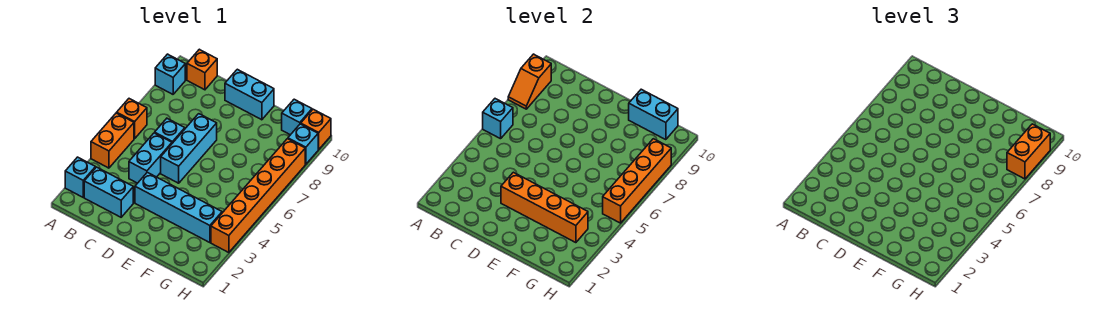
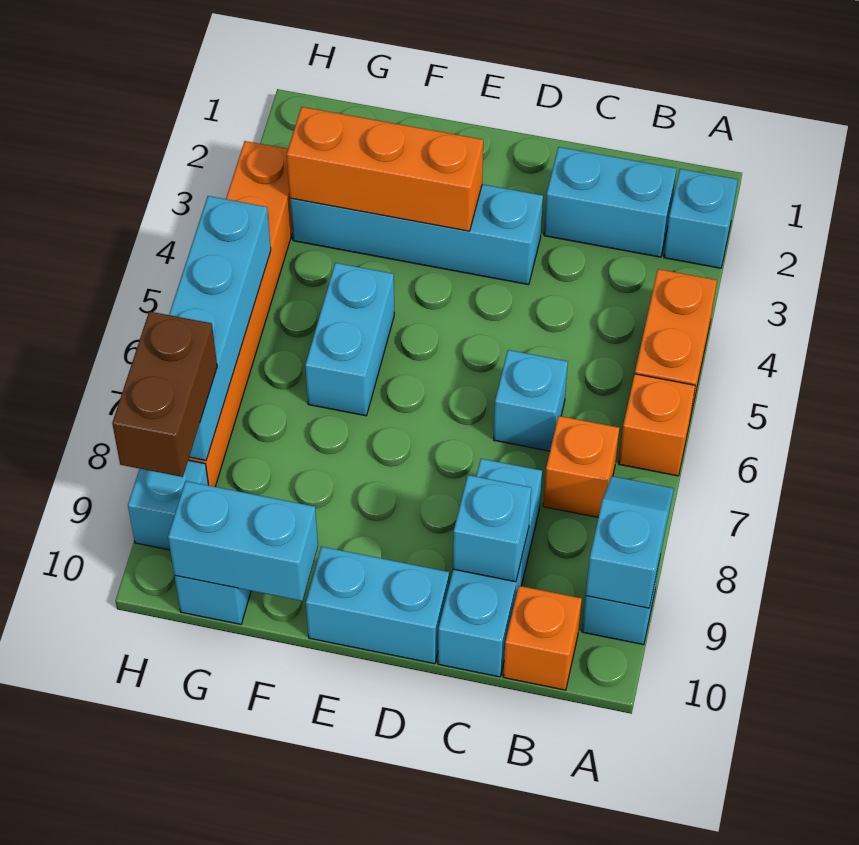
cyan brick A6 level 2 -> cyan brick C9 level 2
orange slope A8:A9 level 2 top 9 -> cyan slope A8:A9 level 2 top 9
cyan brick C4:C5 level 1 -> cyan brick F5:F6 level 1
orange brick D3:G3 level 2 -> orange brick E3:G3 level 2
cyan brick D5:D7 level 1 -> cyan brick C8:C10 level 1
orange brick H5:H8 level 2 -> cyan brick H5:H8 level 2
orange brick H8:H9 level 3 -> brown brick H8:H9 level 3
orange brick H10 level 1 -> orange brick B7 level 1

